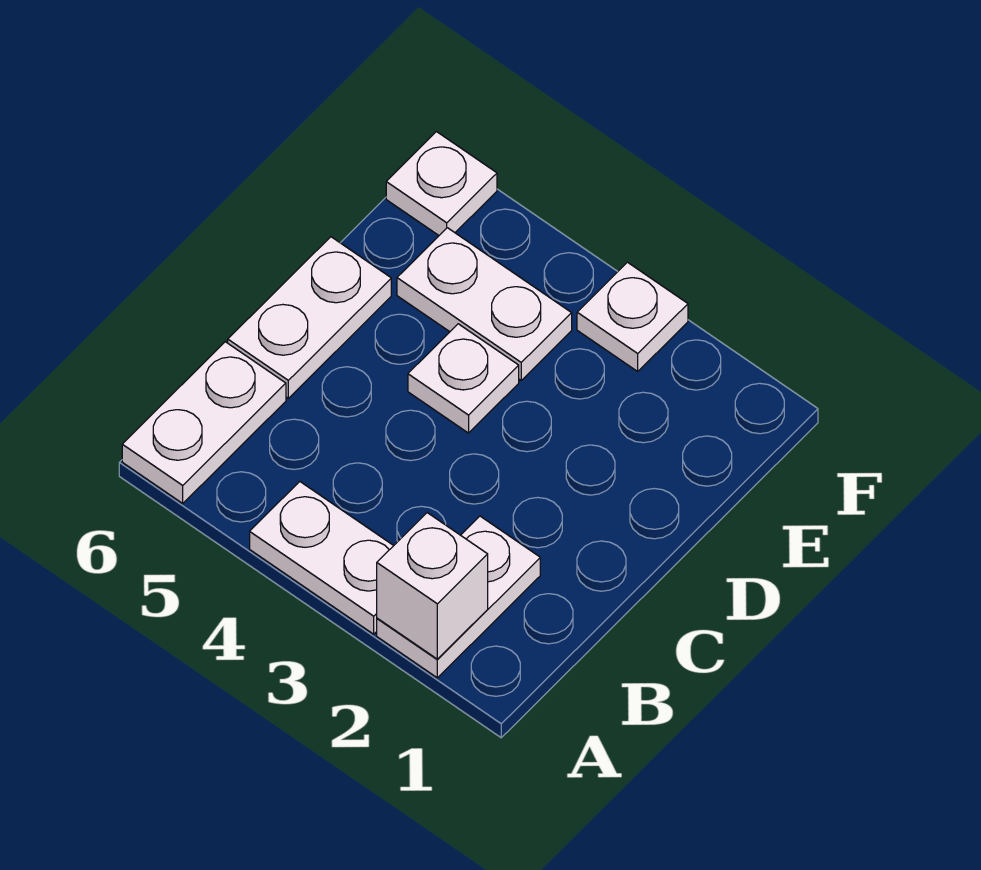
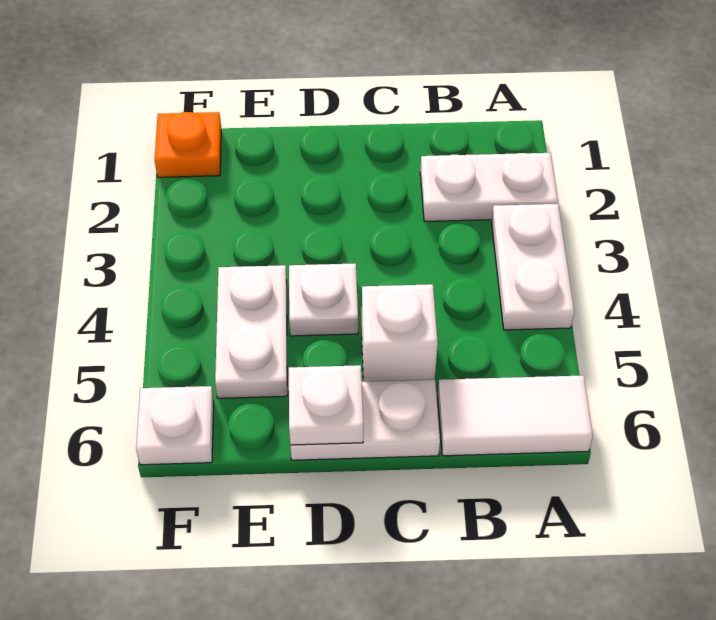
white brick A2 level 2 -> white brick C5 level 1
white plate A6:B6 level 1 -> white tile A6:B6 level 1
none -> orange plate F1 level 1
white plate F3 level 1 -> white plate D6 level 2

